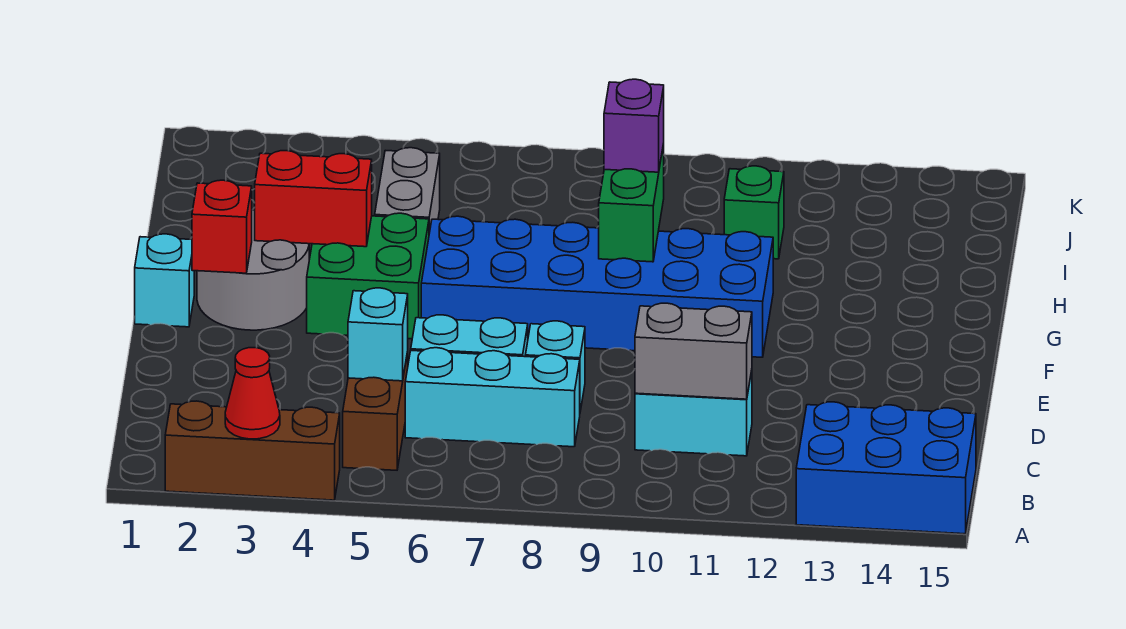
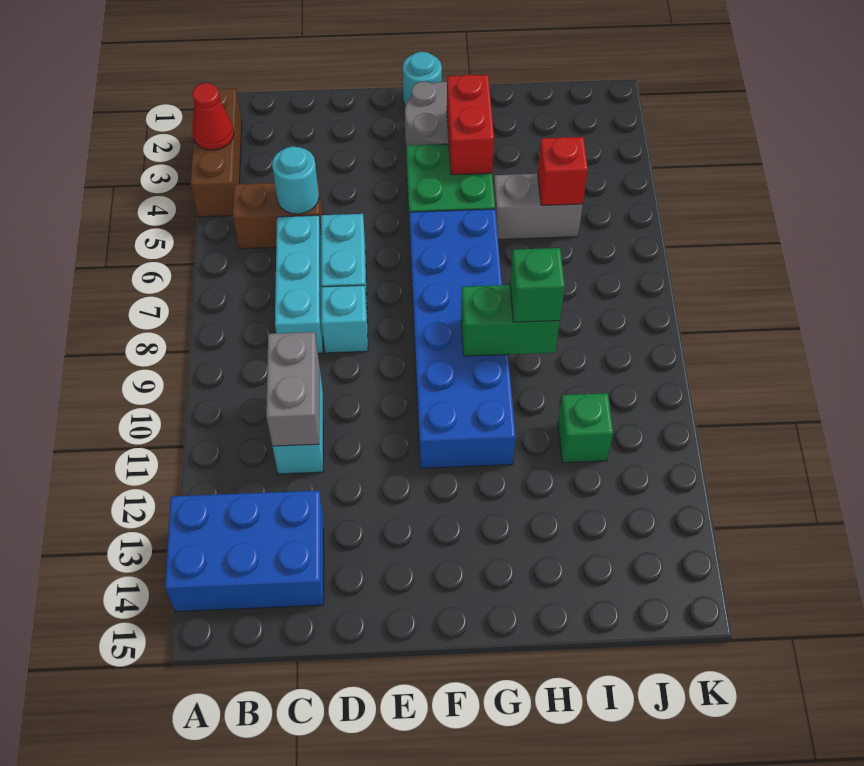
blue brick A13:B15 level 1 -> blue brick A13:C14 level 1
cyan brick C5 level 2 -> cyan round brick C5 level 2
cyan brick F1 level 1 -> cyan round brick F1 level 1
red brick F2 level 2 -> red brick I5 level 2
purple brick H9 level 3 -> green brick H9 level 3

